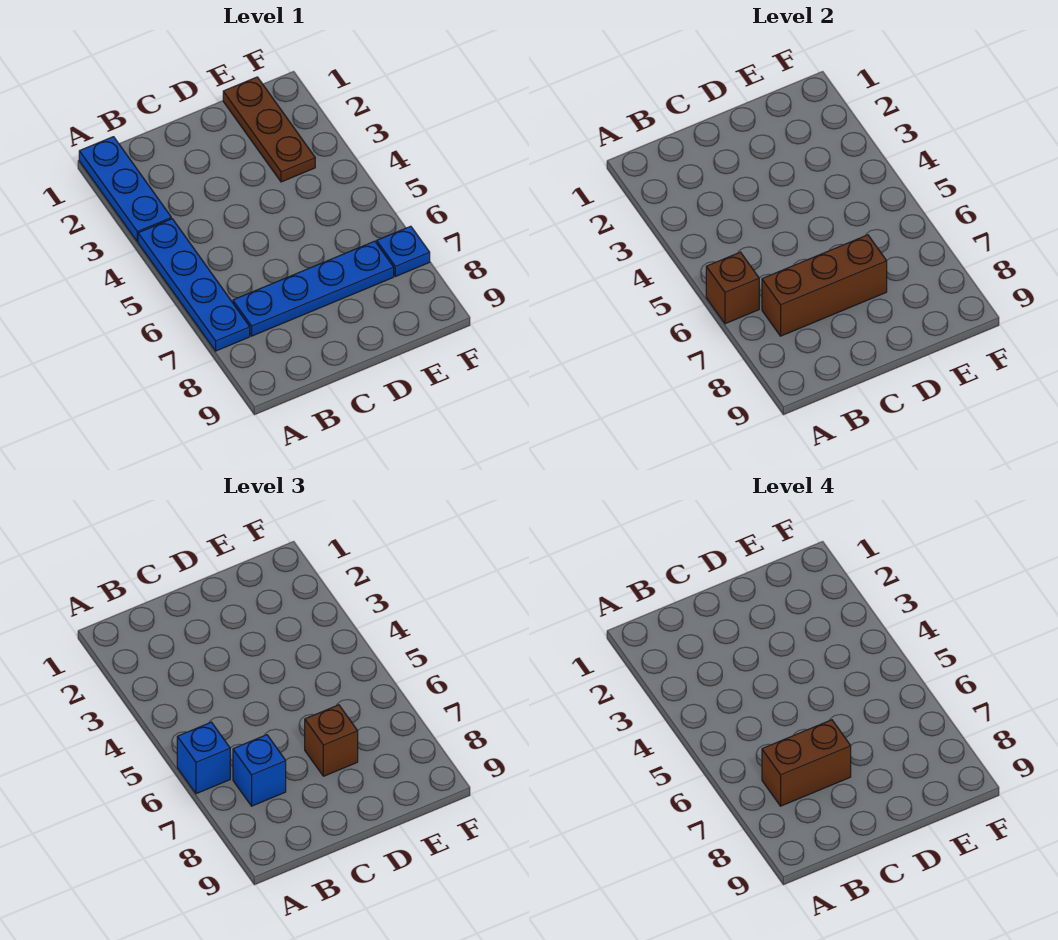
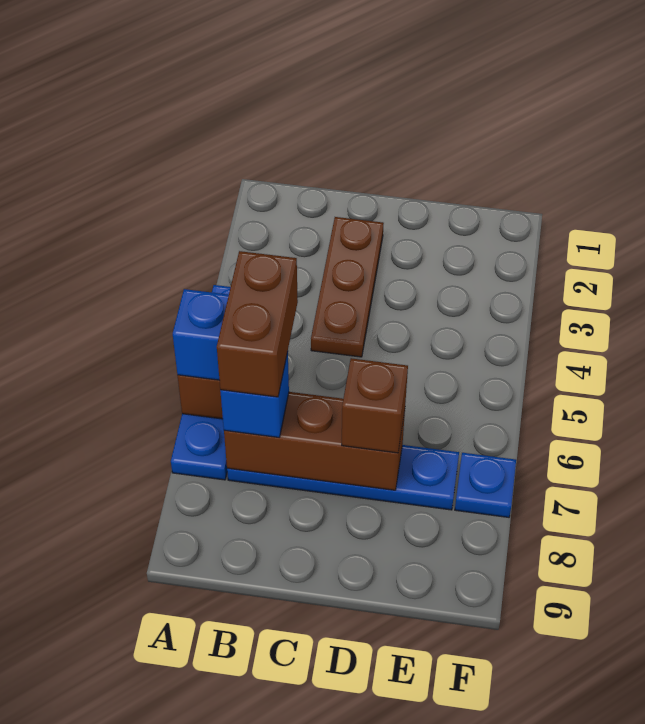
blue plate A1:A3 level 1 -> none
brown brick B7:C7 level 4 -> brown brick B6:B7 level 4
brown plate E1:E3 level 1 -> brown plate C2:C4 level 1

